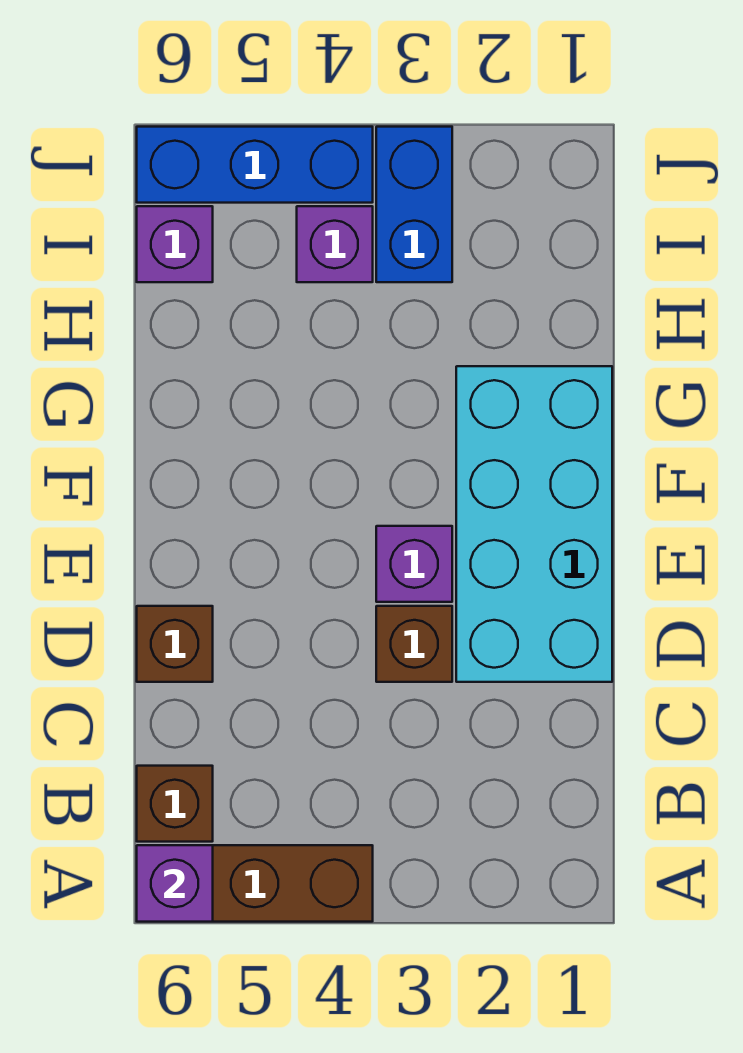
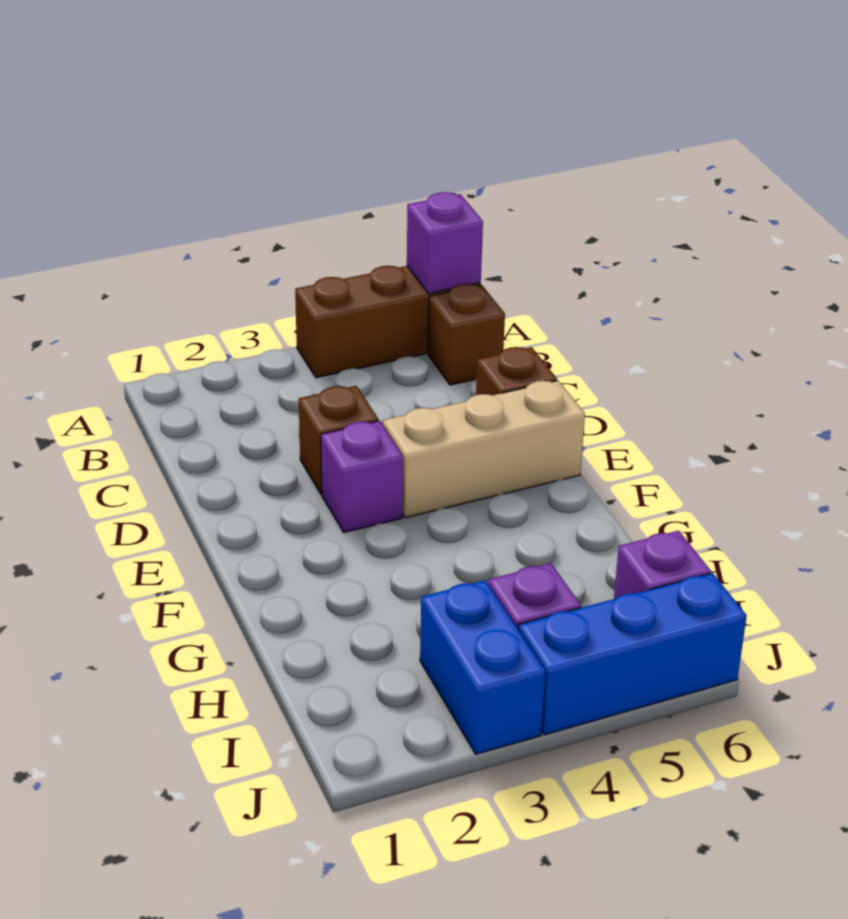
cyan brick D1:G2 level 1 -> none
none -> tan brick E4:E6 level 1

